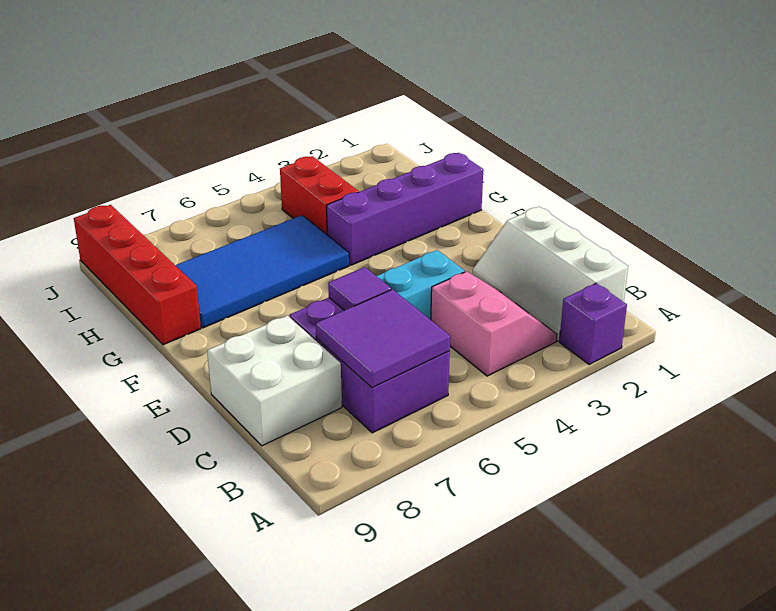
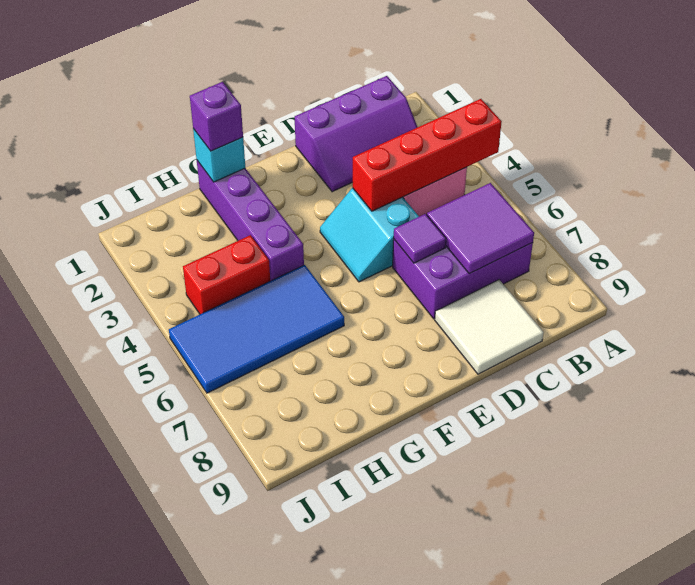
purple brick A2 level 1 -> purple brick G1 level 3
white slope B1:D2 level 1 top 1 -> purple slope B1:D2 level 1 top 1
white brick C8:D9 level 1 -> white tile C8:D9 level 1
none -> cyan brick G1 level 2
blue tile G5:H8 level 1 -> blue tile G5:J6 level 1
red brick G9:J9 level 1 -> red brick A4:D4 level 2

